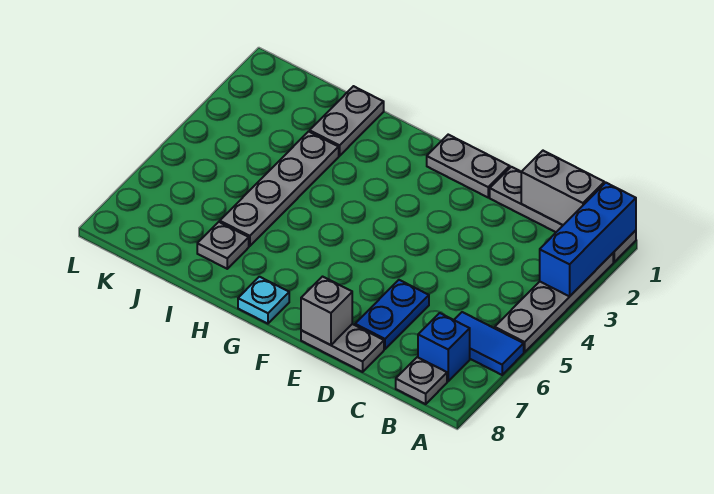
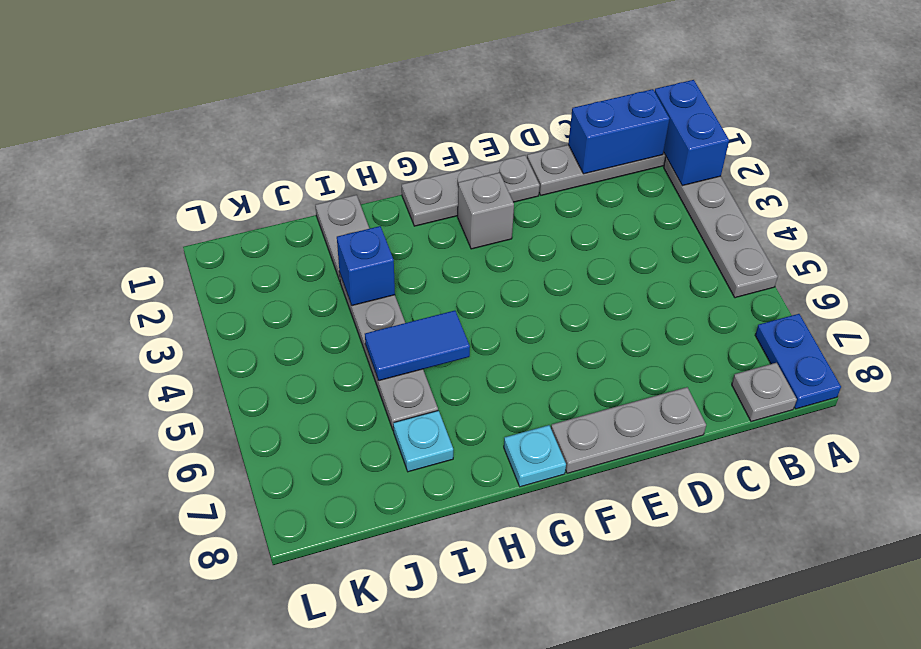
blue brick A1:A3 level 2 -> blue brick A1:A2 level 2
blue tile A6:B6 level 1 -> blue tile H5:I5 level 2
grey brick B1:C1 level 2 -> blue brick B1:C1 level 2
blue brick B7 level 1 -> blue brick I3 level 2
blue plate D6:D7 level 1 -> blue plate A7:A8 level 1
grey plate D8:E8 level 1 -> grey plate D8:F8 level 1
grey plate E1:F1 level 1 -> grey plate E1:G1 level 1
grey brick E8 level 2 -> grey brick F2 level 1
grey plate I7 level 1 -> cyan plate I7 level 1

